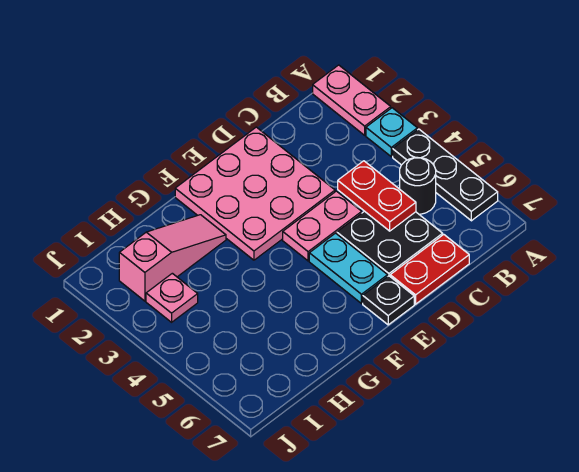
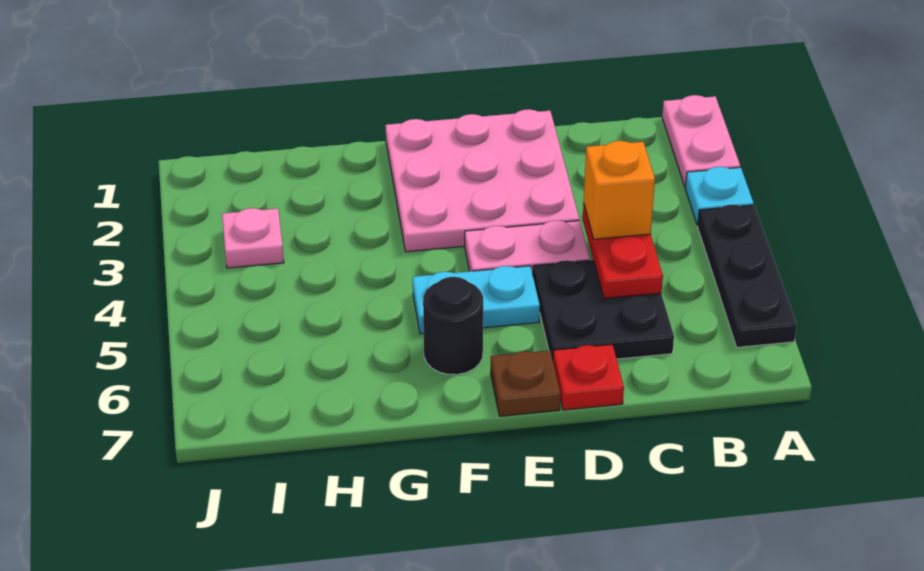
black round brick B5 level 1 -> black round brick F6 level 1
none -> orange brick C4 level 3
red plate C7:D7 level 1 -> red plate D7 level 1
cyan plate E5:E6 level 1 -> cyan plate E5:F5 level 1
black plate E7 level 1 -> brown plate E7 level 1
pink slope G2:I2 level 1 top I -> none

